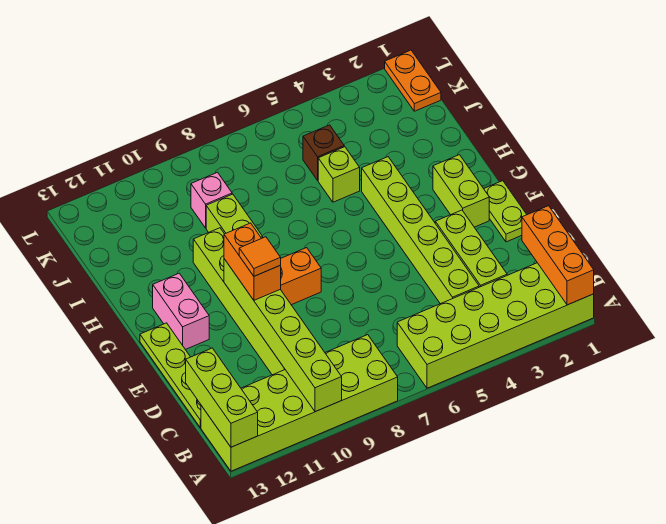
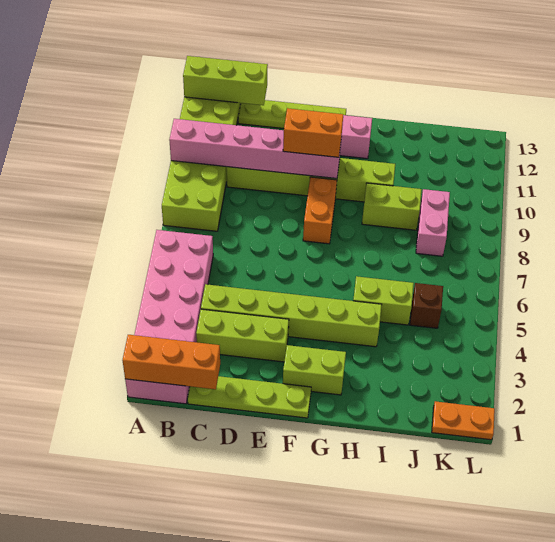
lime brick A1:B6 level 1 -> pink brick A1:B6 level 1
lime brick A10:F10 level 2 -> pink brick A10:F10 level 2
lime plate E1:F1 level 1 -> lime plate C1:F1 level 1
orange tile E10 level 4 -> none
lime brick I5 level 1 -> lime brick H5:I5 level 1
pink brick J9 level 1 -> pink brick J8:J9 level 1

